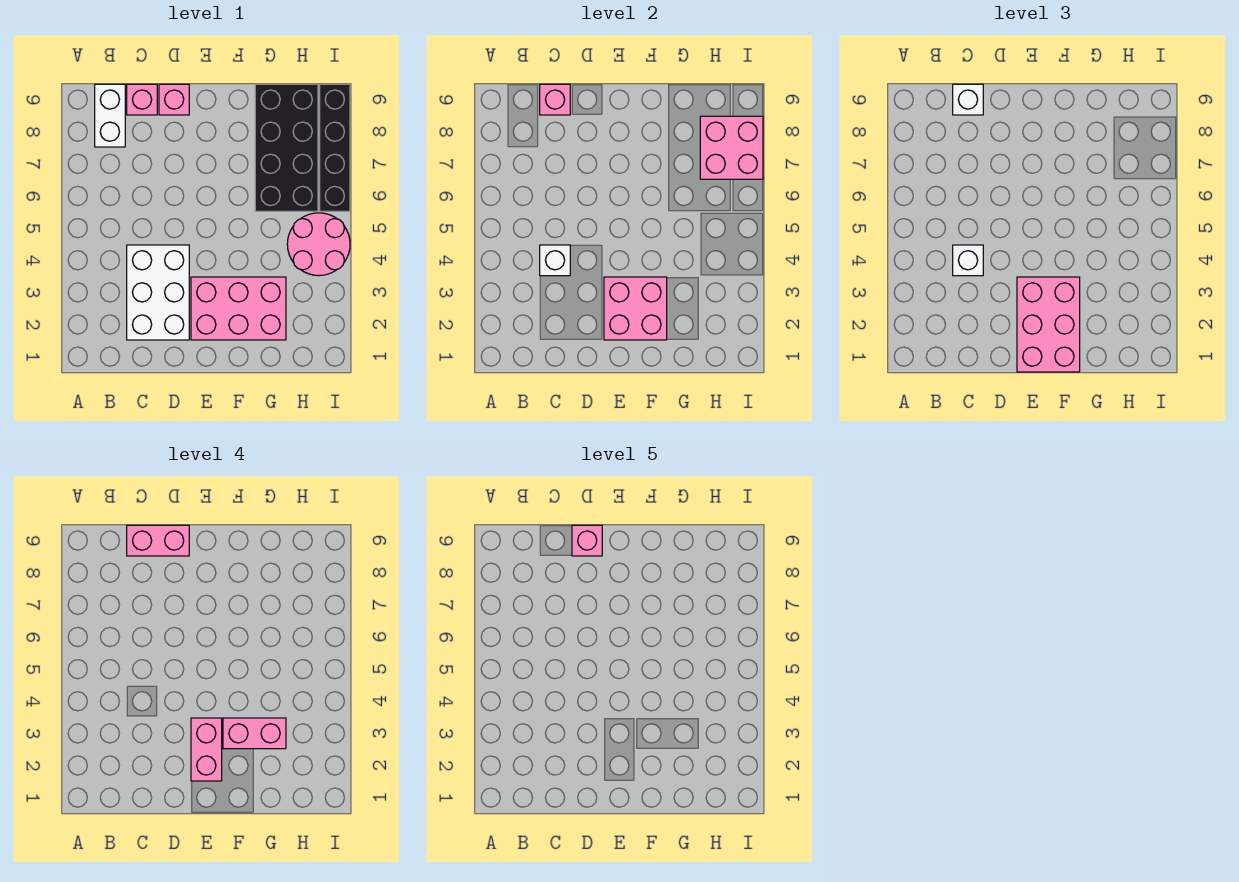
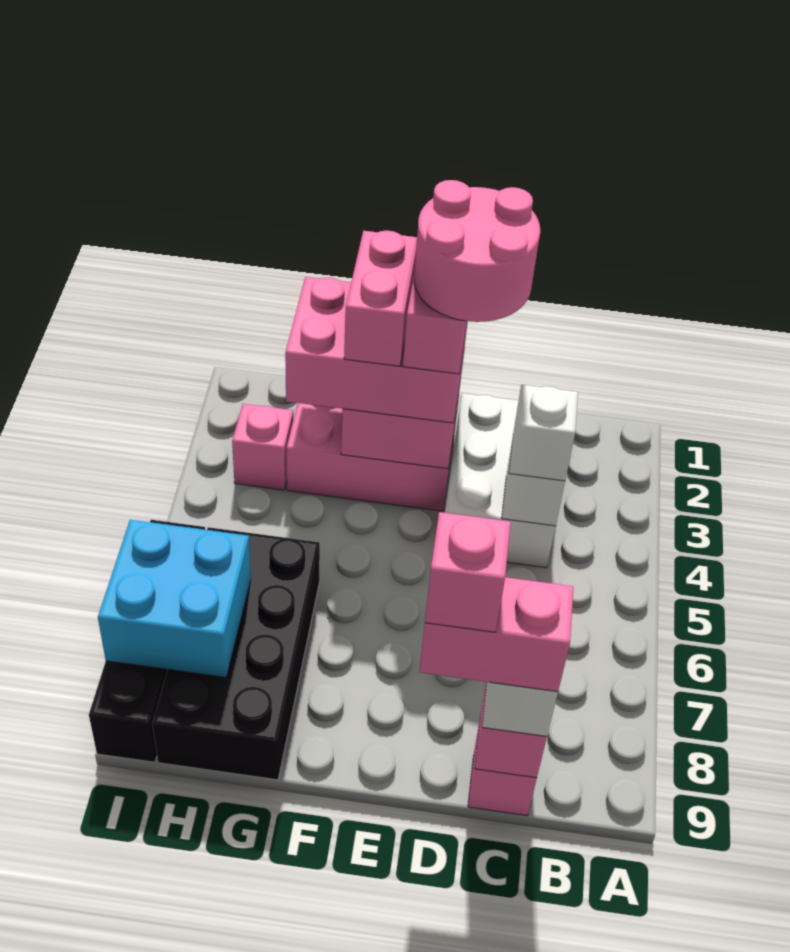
white brick B8:B9 level 1 -> none
pink brick D9 level 1 -> pink brick H3 level 1
pink brick E1:F3 level 3 -> pink brick E2:G3 level 3
pink brick F3:G3 level 4 -> pink brick F2:F3 level 4
pink round brick H4:I5 level 1 -> pink round brick D2:E3 level 5
pink brick H7:I8 level 2 -> cyan brick H7:I8 level 2

